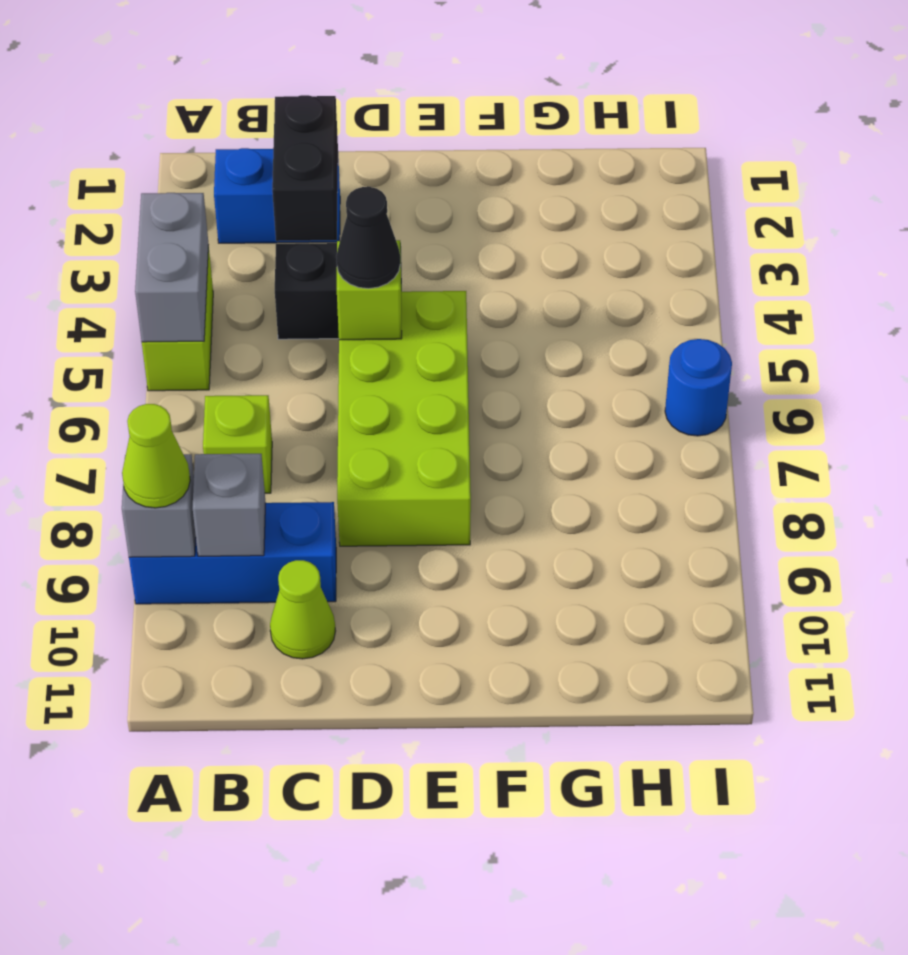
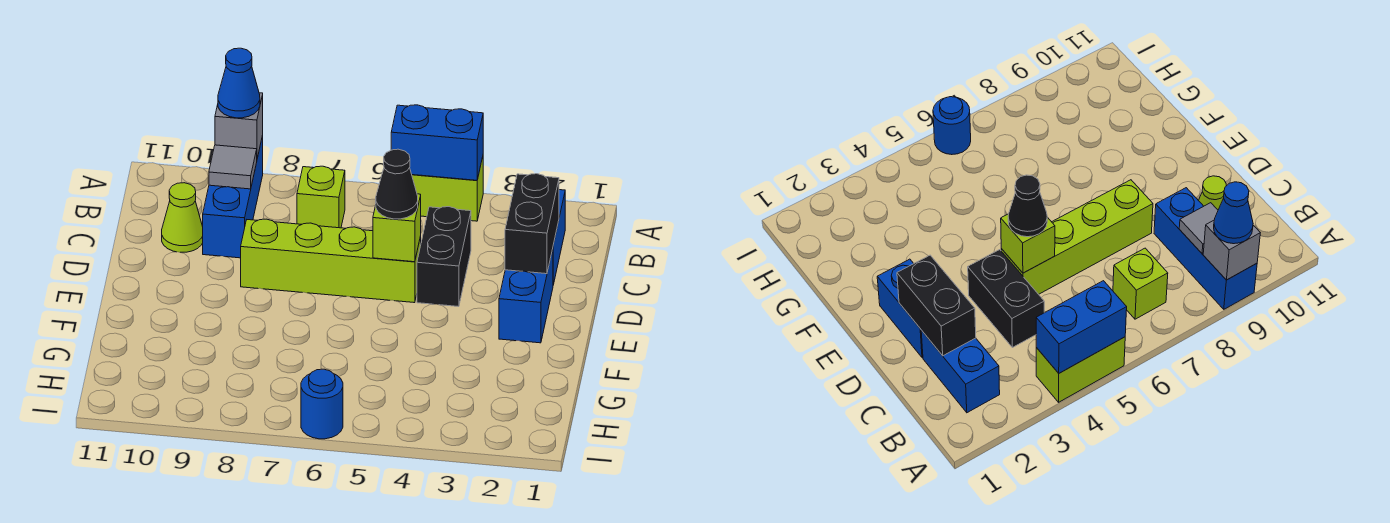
grey brick A4:A5 level 2 -> blue brick A4:A5 level 2
lime cone A9 level 3 -> blue cone A9 level 3
grey brick B9 level 2 -> grey tile B9 level 2
black brick C2:C3 level 2 -> black brick C2:D2 level 2
none -> blue brick D2:E2 level 1
lime brick D5:E8 level 1 -> lime brick D5:D8 level 1

